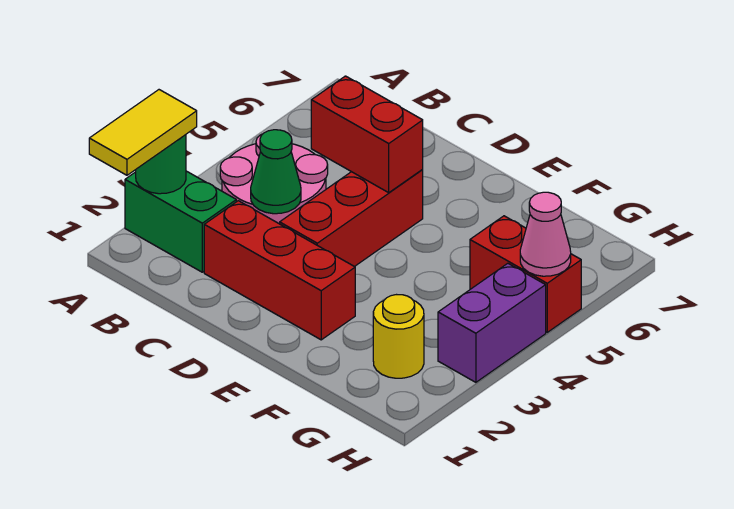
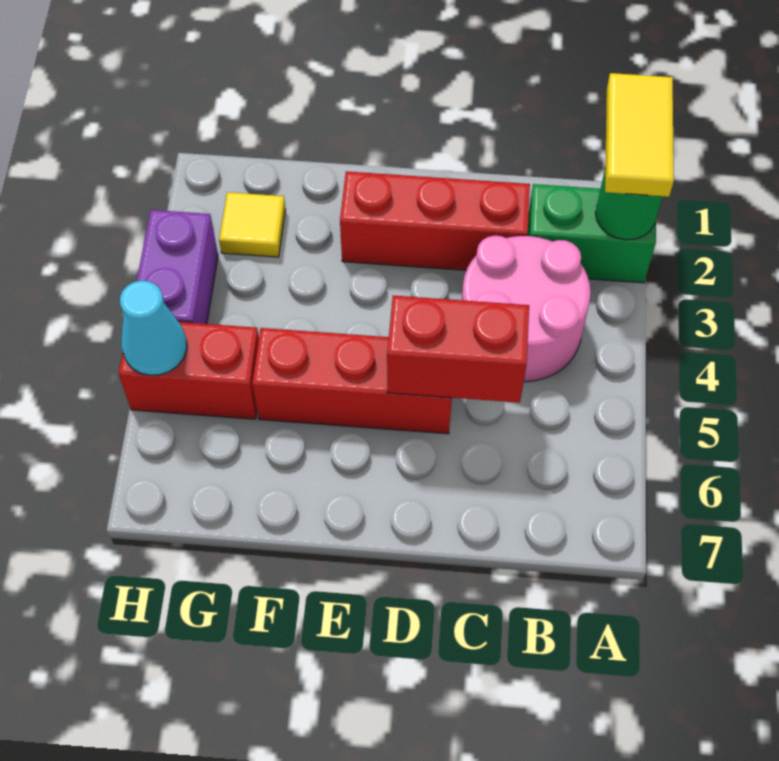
green cone C3 level 2 -> none
red brick D3:D5 level 1 -> red brick D5:F5 level 1
yellow round brick G2 level 1 -> yellow tile G2 level 1
pink cone H5 level 2 -> cyan cone H5 level 2

